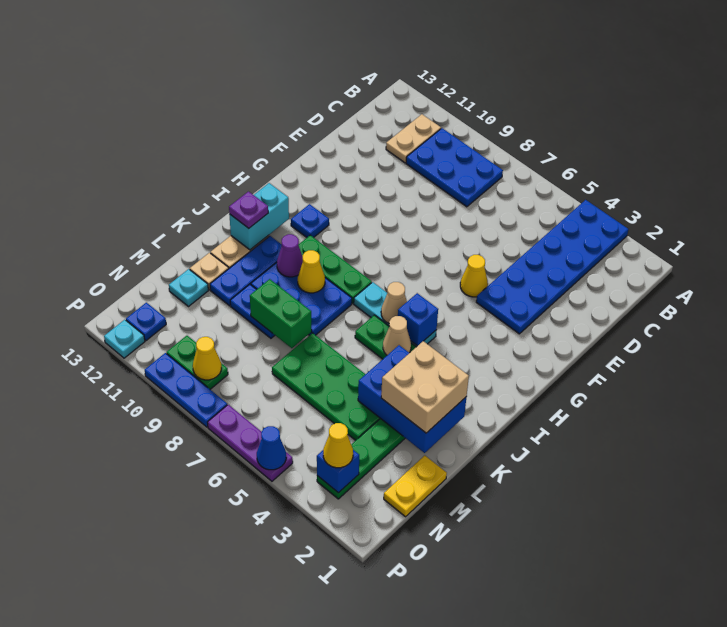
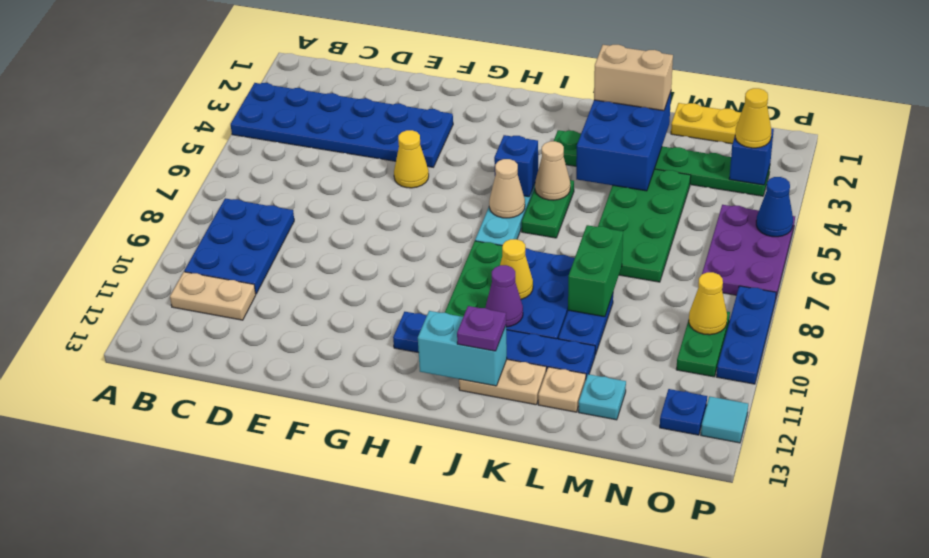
tan brick K2:L3 level 3 -> tan brick K2:L2 level 3
purple plate P5:P7 level 1 -> purple plate O5:P7 level 1
cyan plate P12 level 1 -> cyan tile P12 level 1

